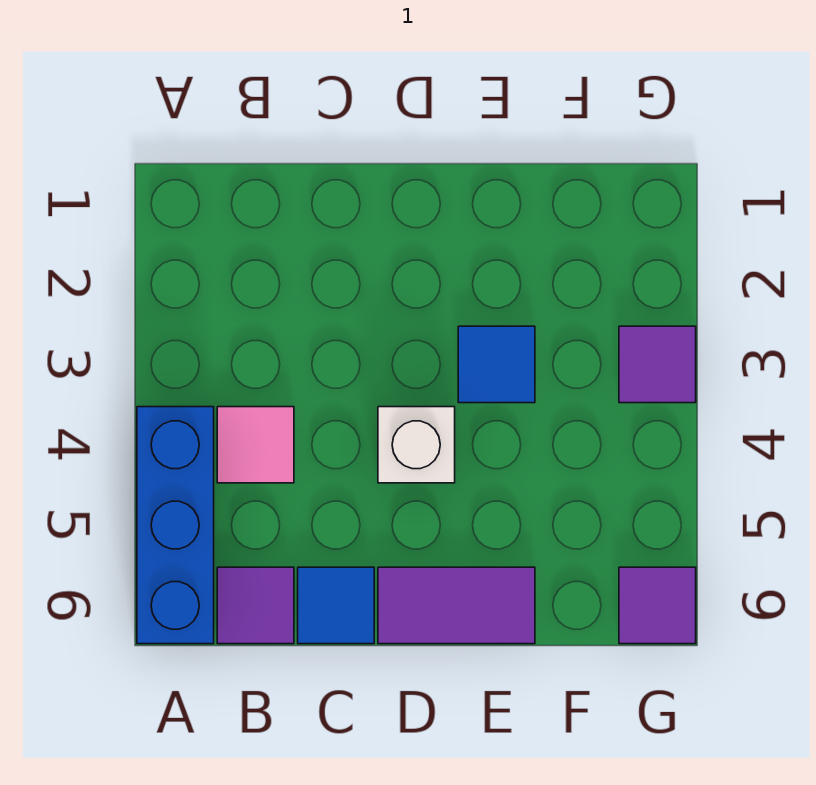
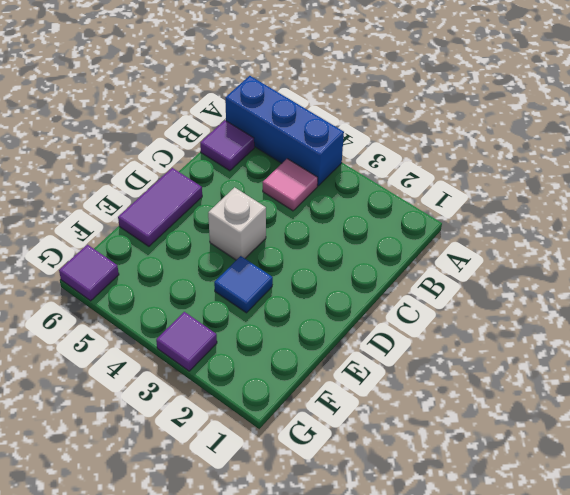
blue tile C6 level 1 -> none

